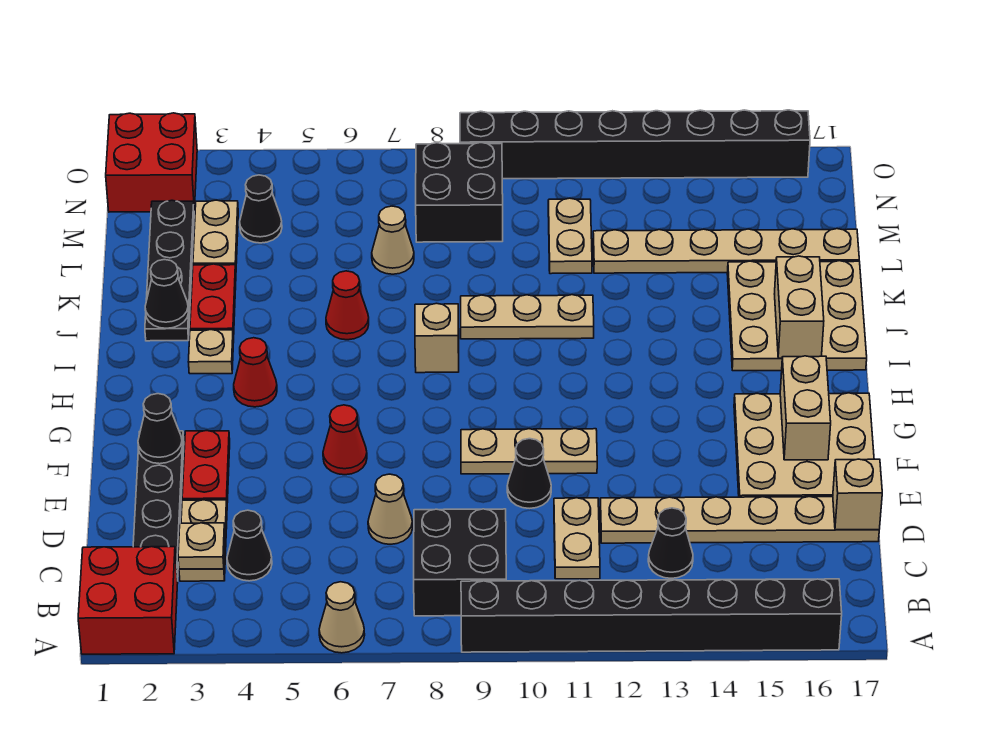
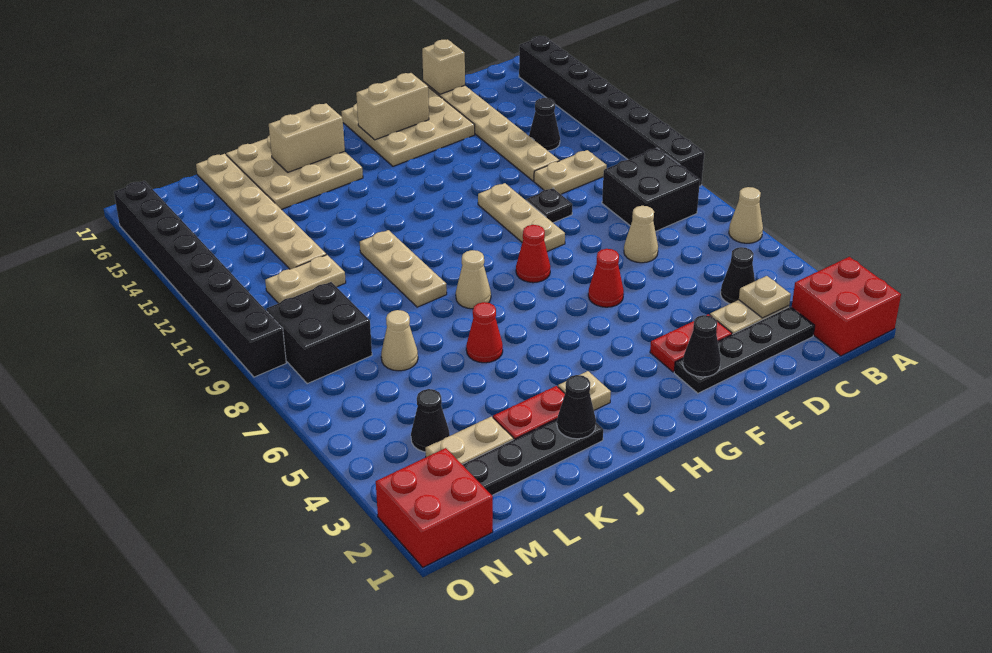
black cone E10 level 1 -> black plate E10 level 1
red cone H4 level 1 -> red cone G8 level 1
tan brick I8 level 1 -> tan cone I8 level 1

